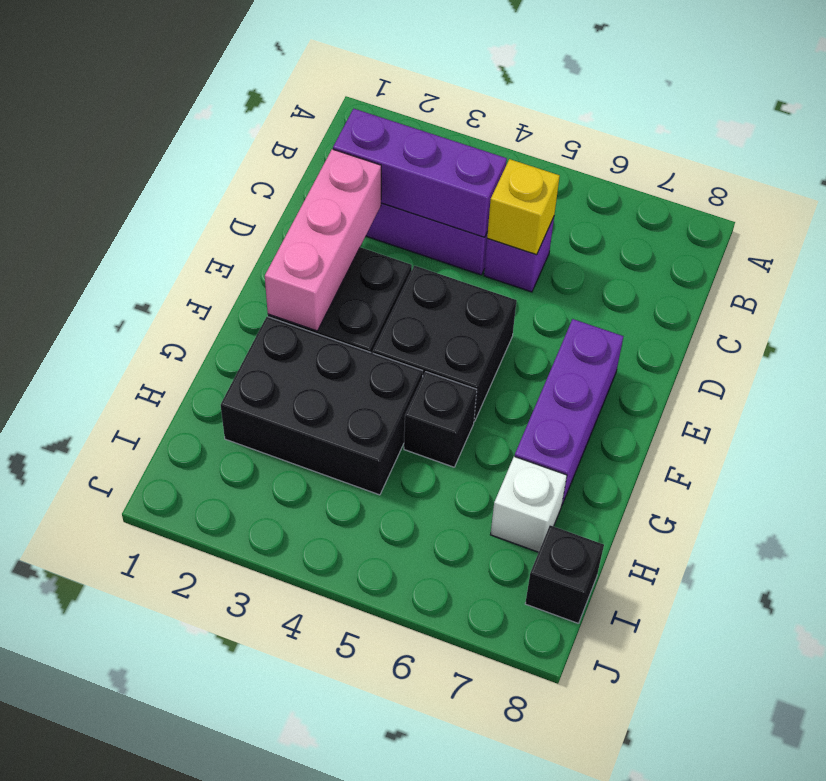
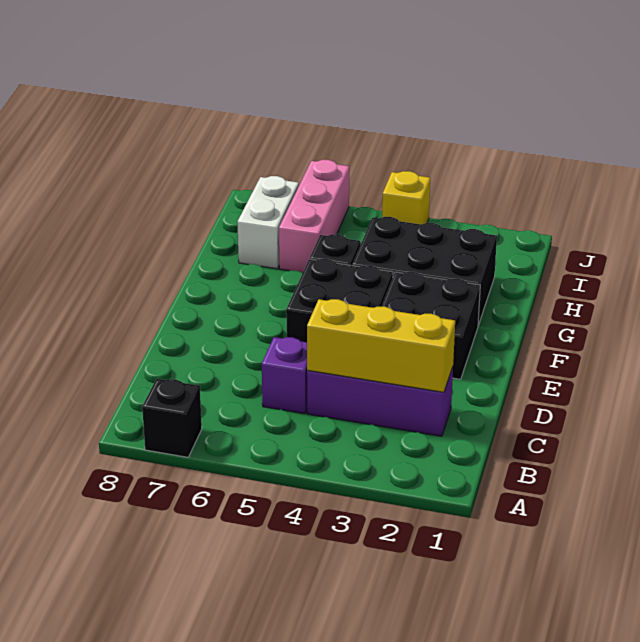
purple brick C2:C4 level 2 -> yellow brick C2:C4 level 2
yellow brick C5 level 2 -> yellow brick J4 level 1
pink brick D2:F2 level 2 -> pink brick H6:J6 level 1
purple brick E7:G7 level 1 -> none
white brick H7 level 1 -> white brick H7:I7 level 1
black brick I8 level 1 -> black brick A7 level 1

